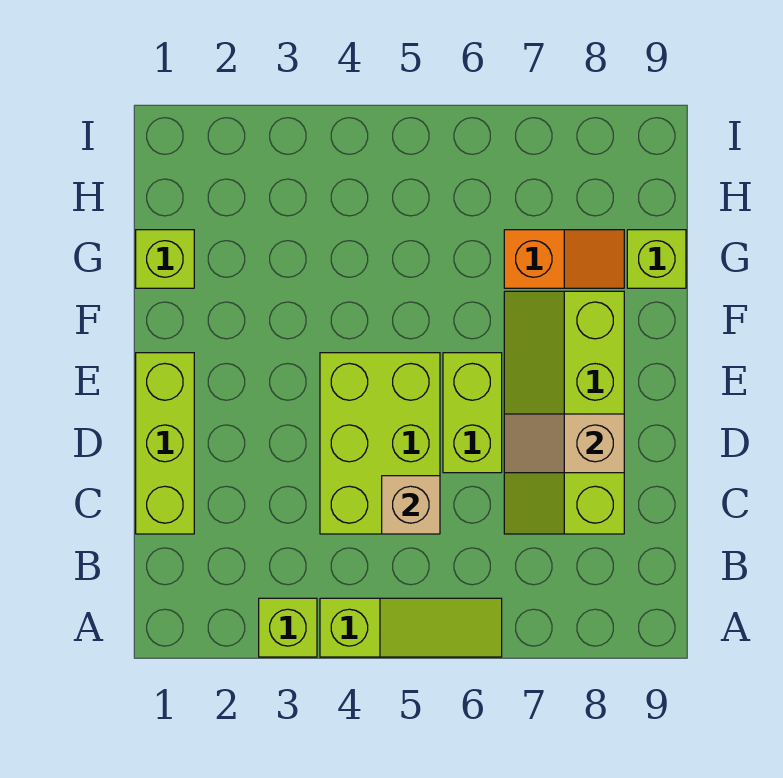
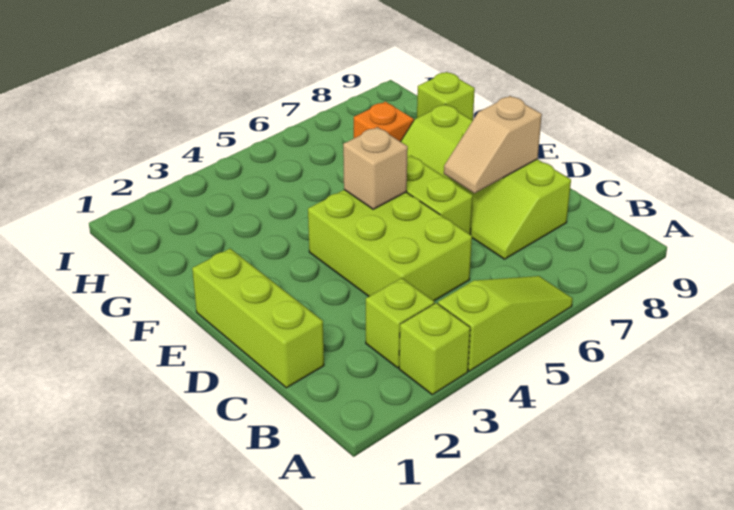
tan brick C5 level 2 -> tan brick E5 level 2
lime brick G1 level 1 -> lime brick B3 level 1

